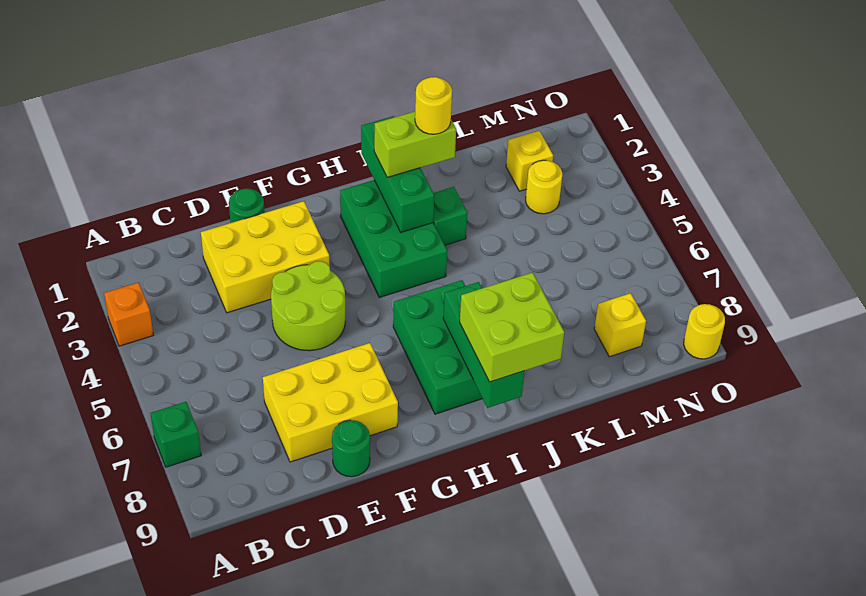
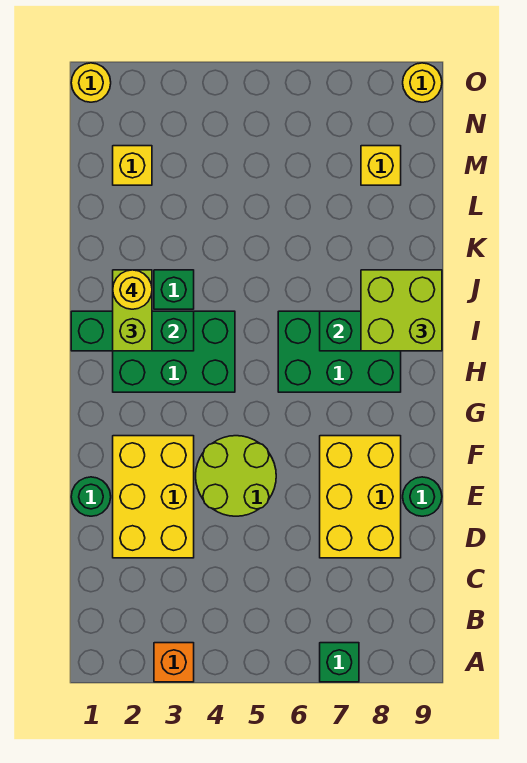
yellow round brick M3 level 1 -> yellow round brick O1 level 1

